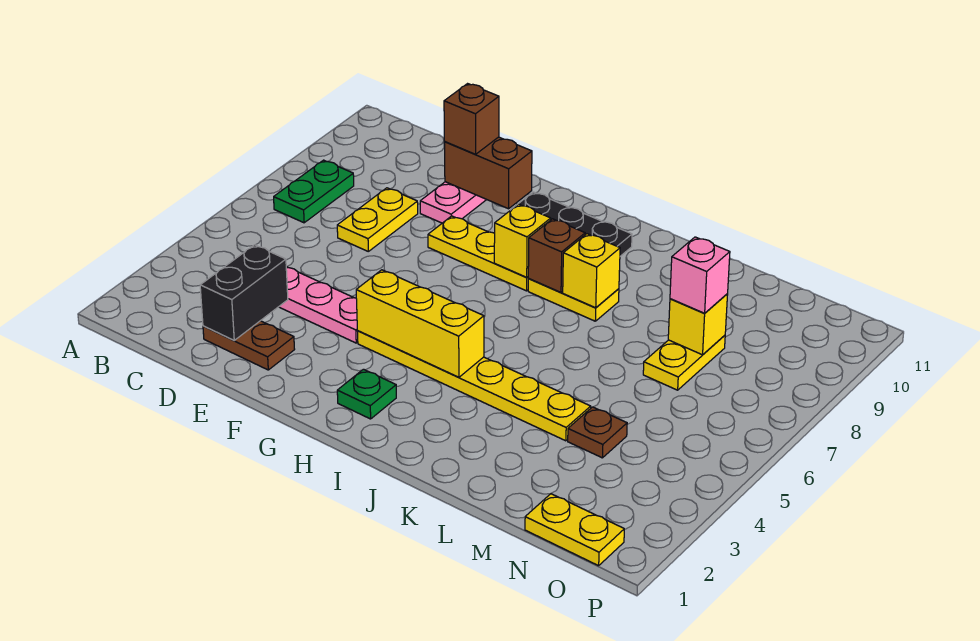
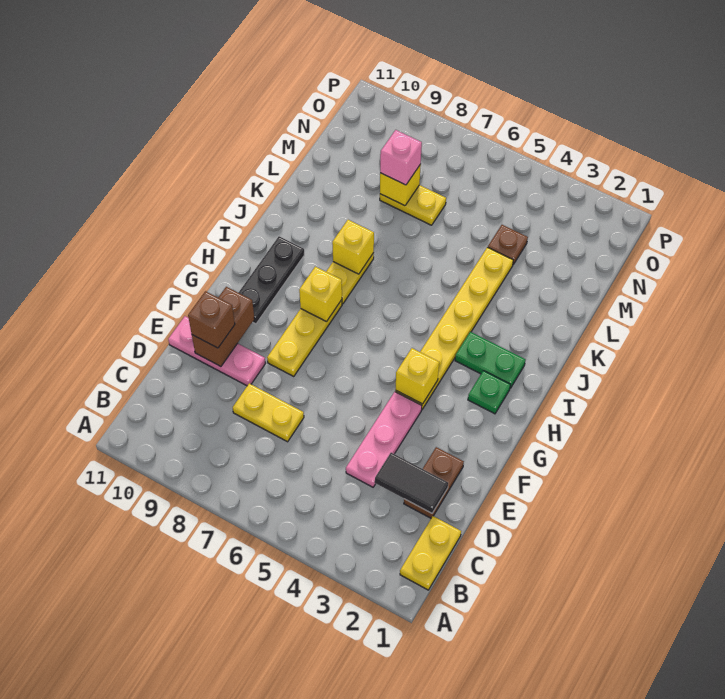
green plate B7:B8 level 1 -> green plate I2:I3 level 1
black brick D2:D3 level 2 -> black tile D2:D3 level 2
yellow brick G4:I4 level 2 -> yellow brick G4 level 2
brown brick I8 level 2 -> none
yellow plate N1:O1 level 1 -> yellow plate B1:C1 level 1

